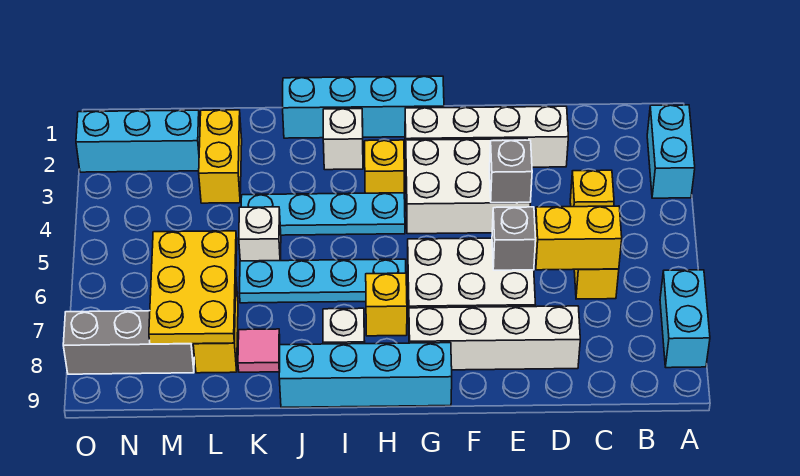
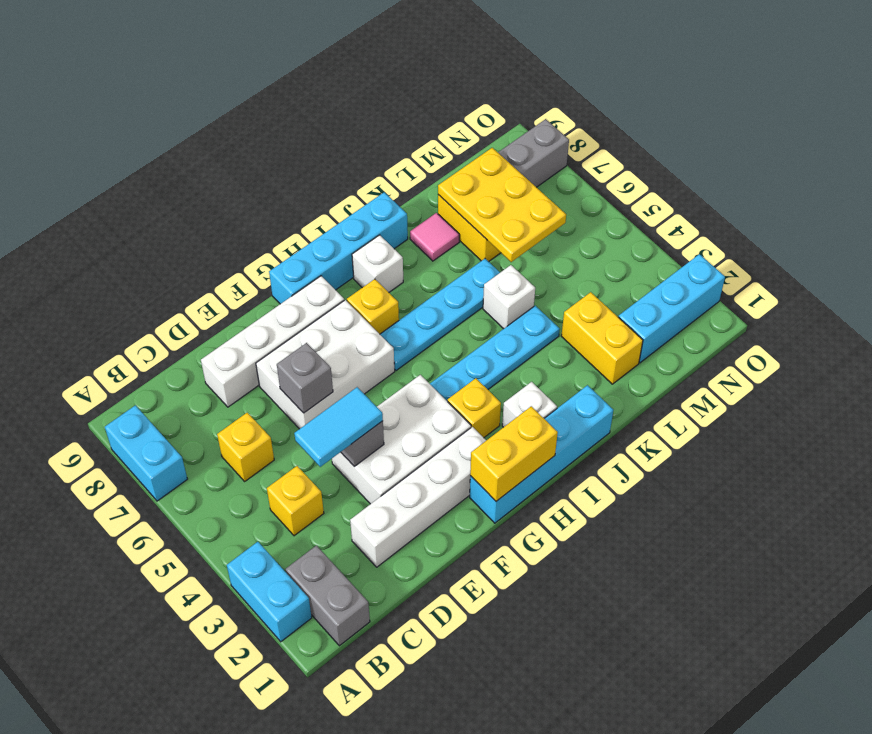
none -> grey brick B1:B2 level 1
yellow brick C6:D6 level 2 -> yellow brick G1:H1 level 2
none -> cyan tile D4:E4 level 3

